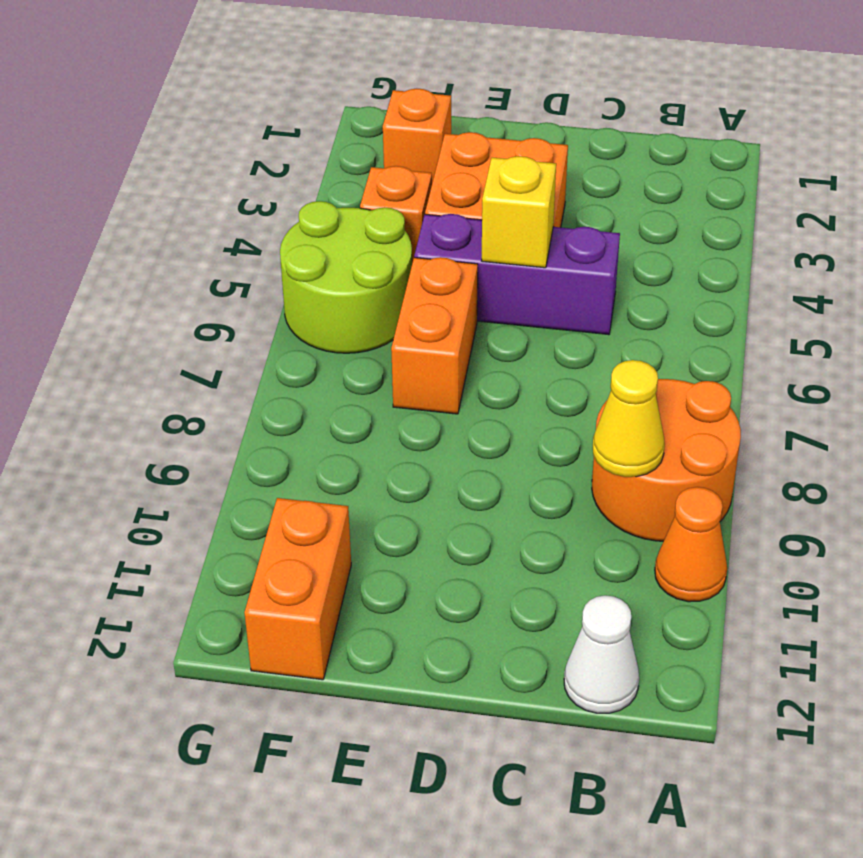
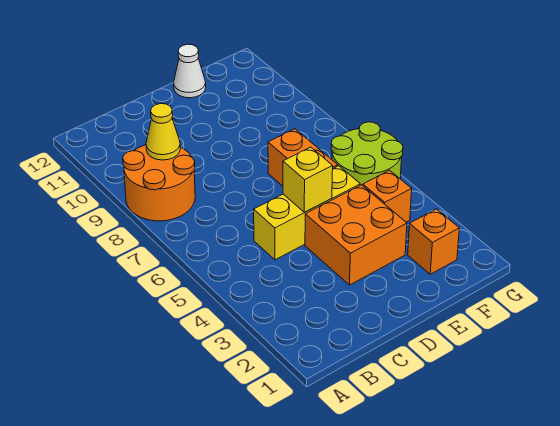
orange cone A10 level 1 -> none
white cone B12 level 1 -> white cone E12 level 1
purple brick C5:E5 level 1 -> yellow brick C5:E5 level 1
orange brick F11:F12 level 1 -> none

